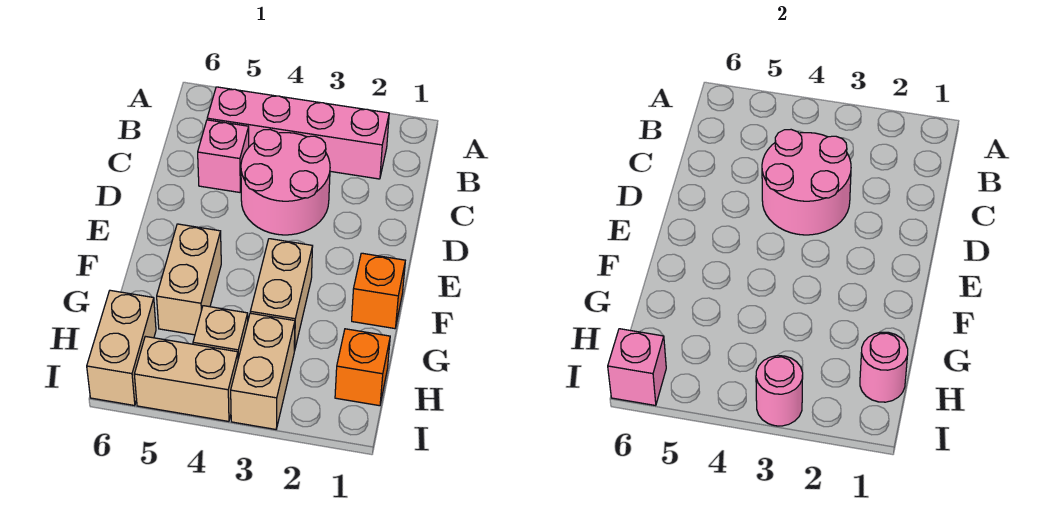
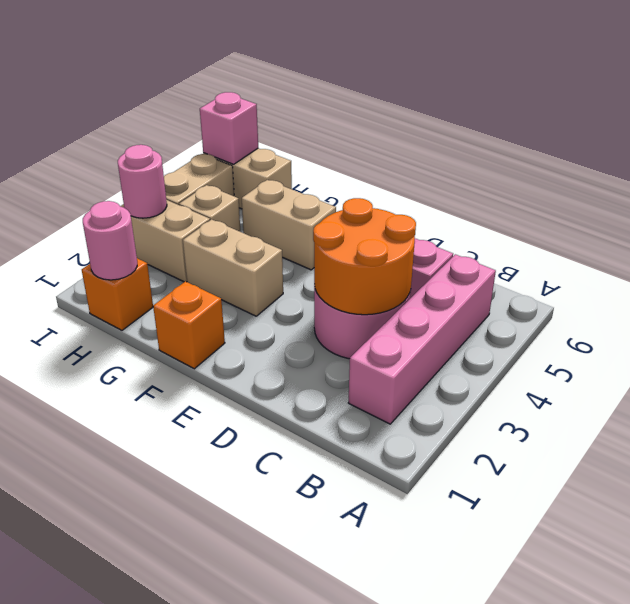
pink round brick C3:D4 level 2 -> orange round brick C3:D4 level 2

